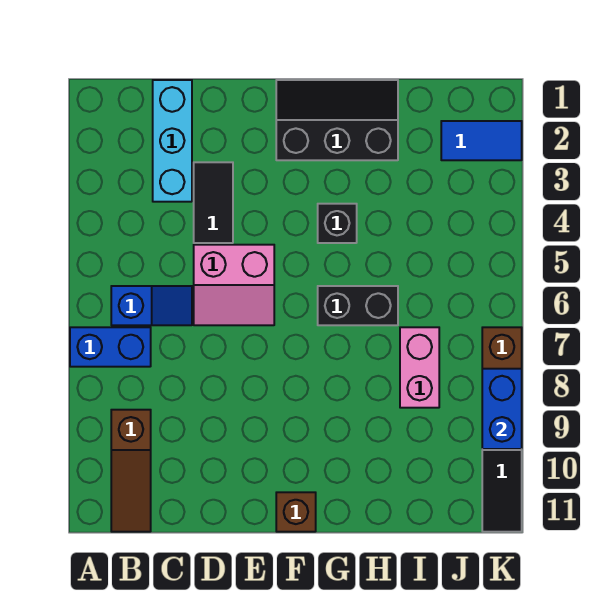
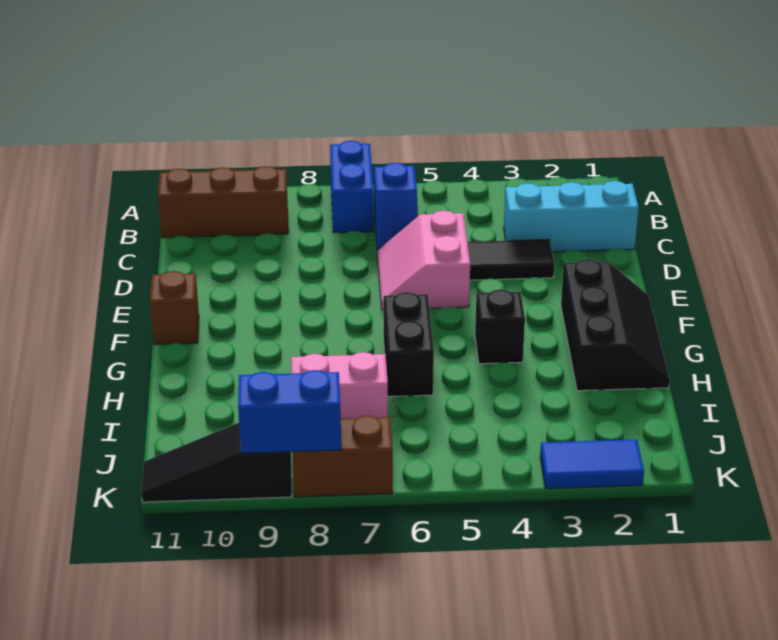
brown slope B9:B11 level 1 top 9 -> brown brick B9:B11 level 1
blue tile J2:K2 level 1 -> blue tile K2:K3 level 1

